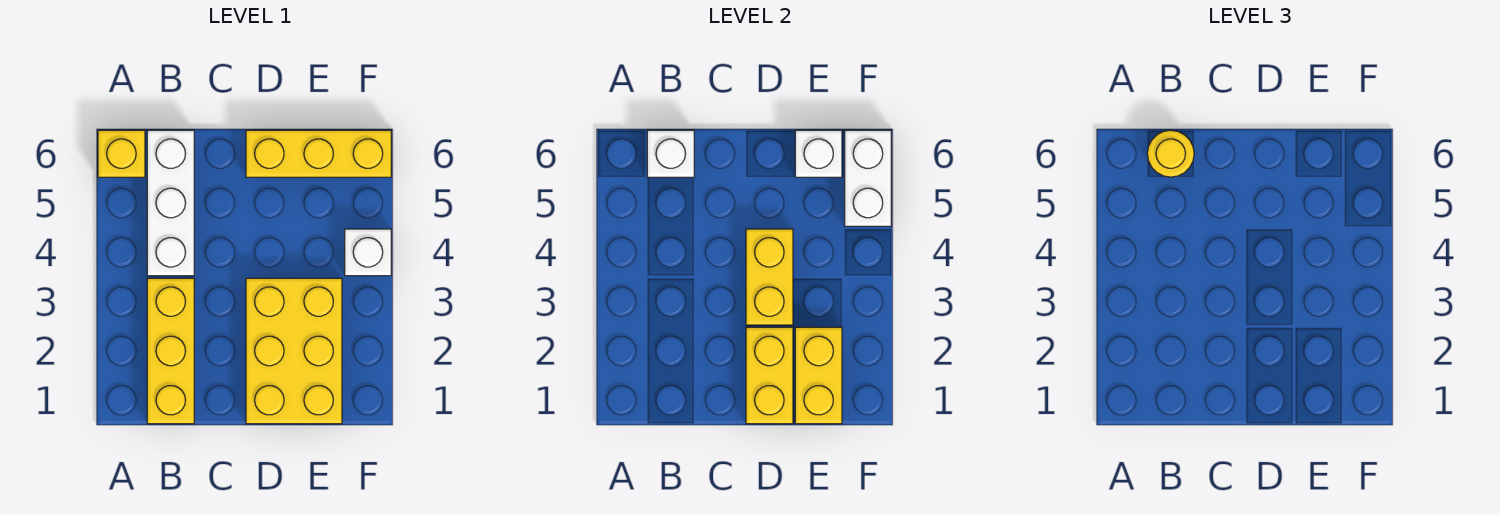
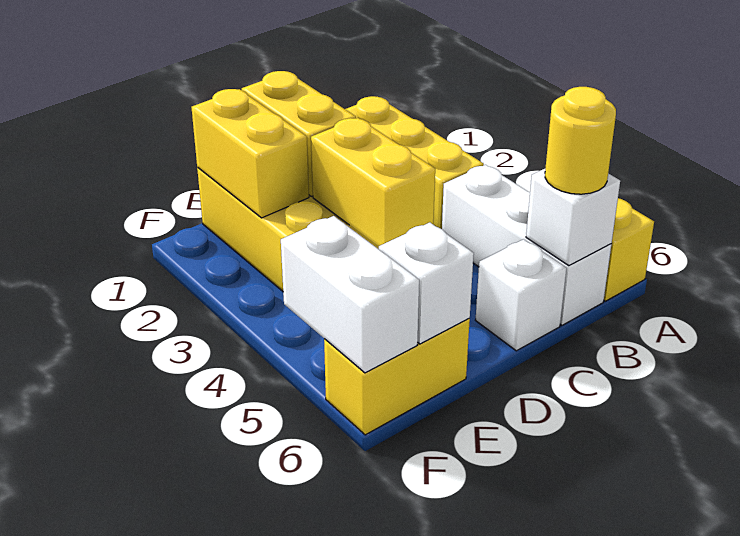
yellow brick D6:F6 level 1 -> yellow brick E6:F6 level 1
white brick F4 level 1 -> white brick C6 level 1

